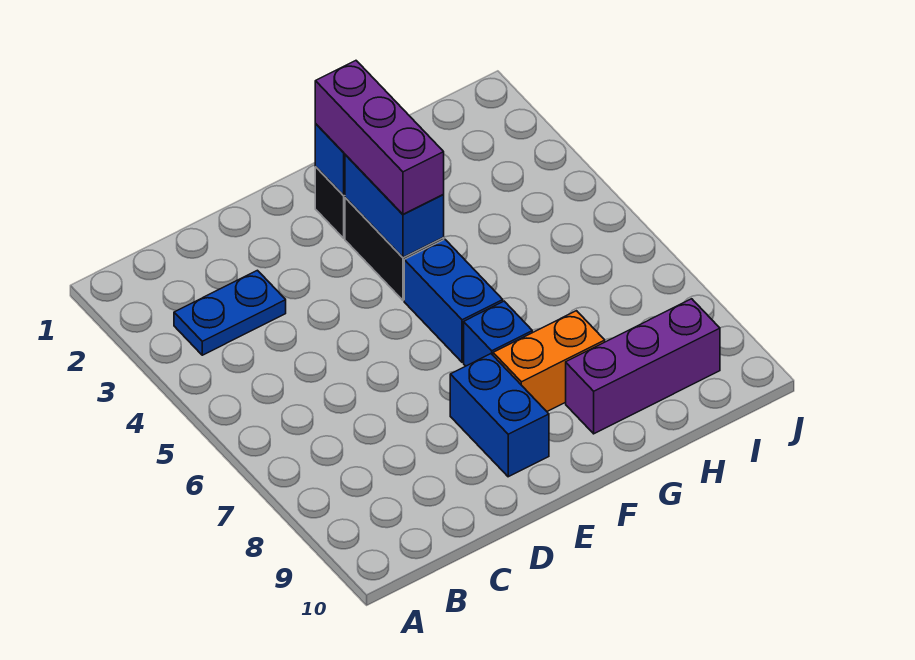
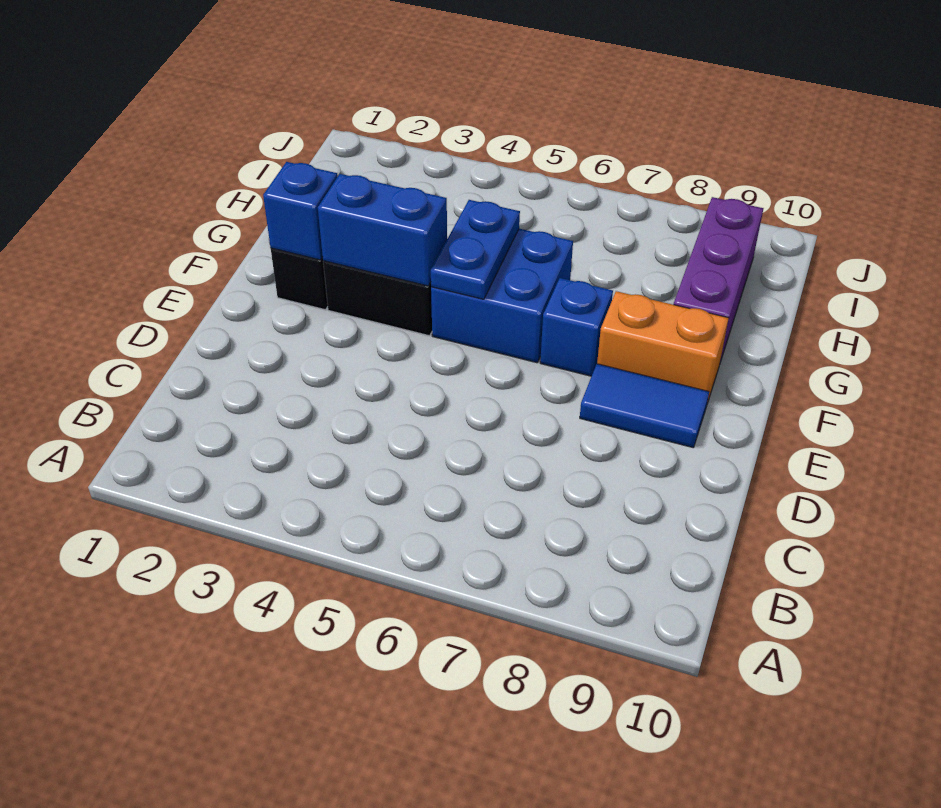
blue plate B3:C3 level 1 -> blue plate F5:G5 level 2
blue brick E8:E9 level 1 -> blue tile E8:E9 level 1
purple brick F2:F4 level 3 -> none
blue brick F5:F6 level 1 -> blue brick F5:G6 level 1
orange brick F8:G8 level 1 -> orange brick F8:F9 level 1

